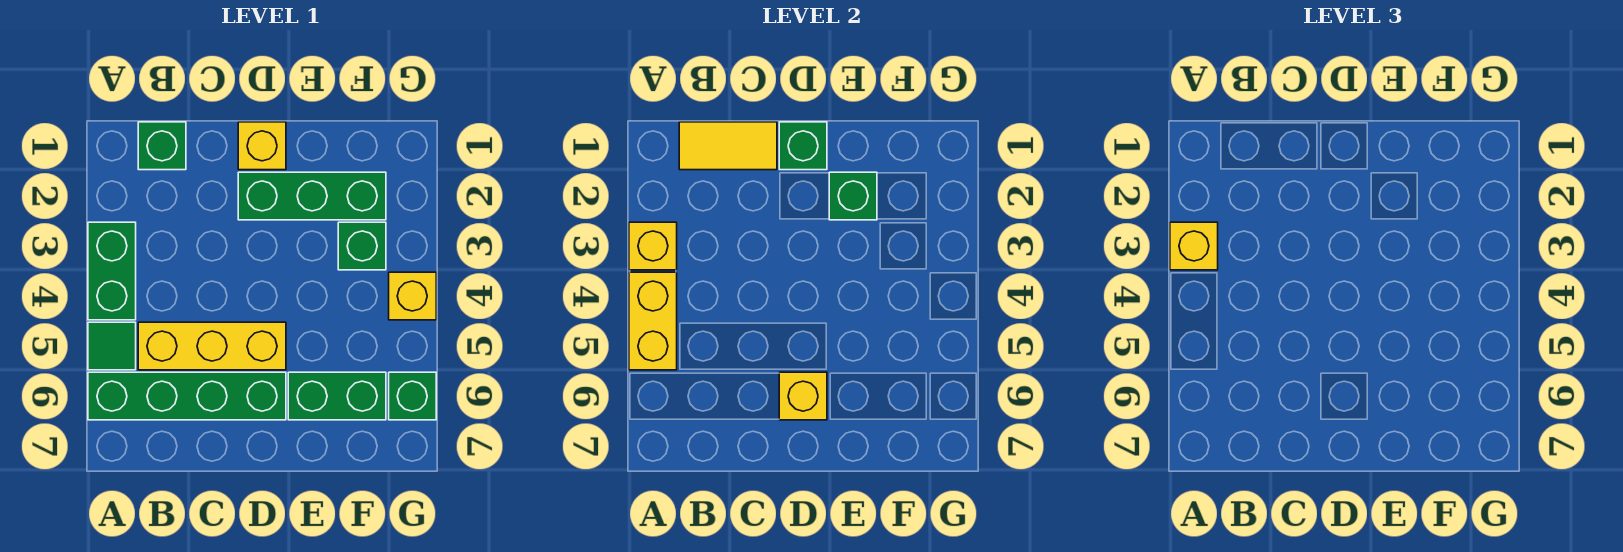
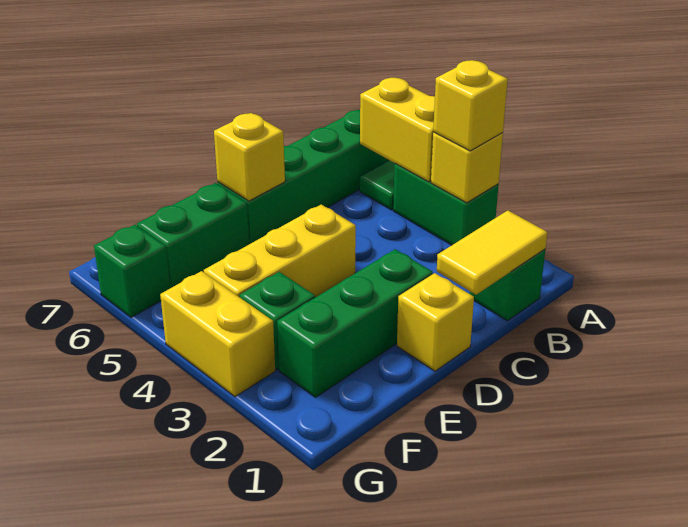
yellow brick B5:D5 level 1 -> yellow brick D4:F4 level 1
green brick D1 level 2 -> none
green brick E2 level 2 -> none
yellow brick G4 level 1 -> yellow brick G3:G4 level 1

